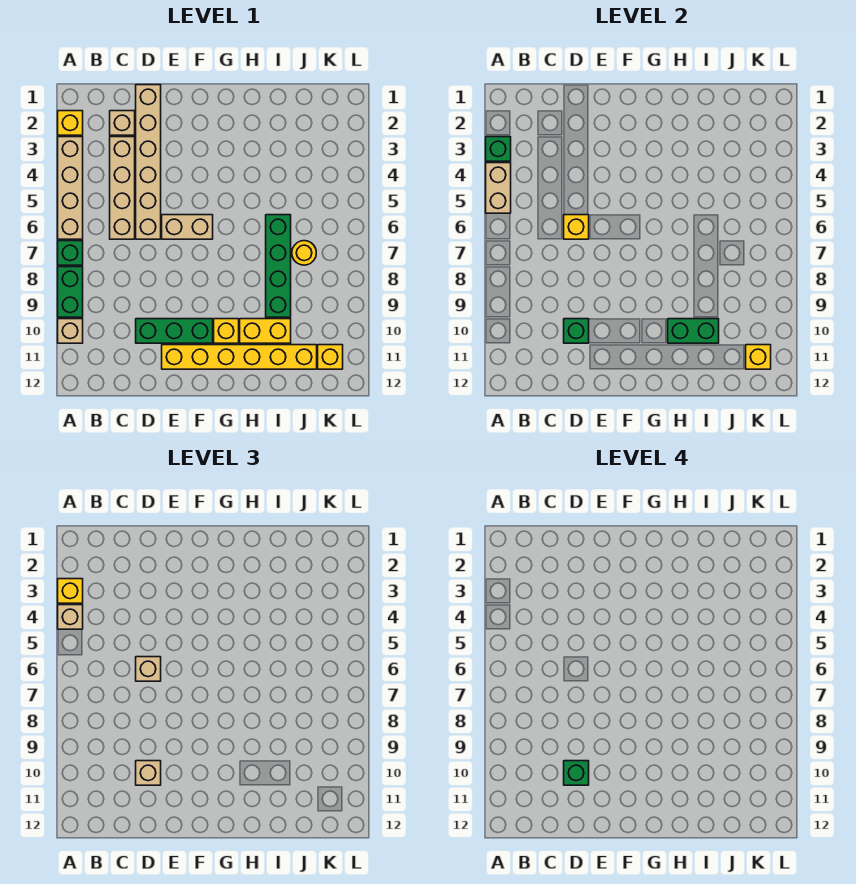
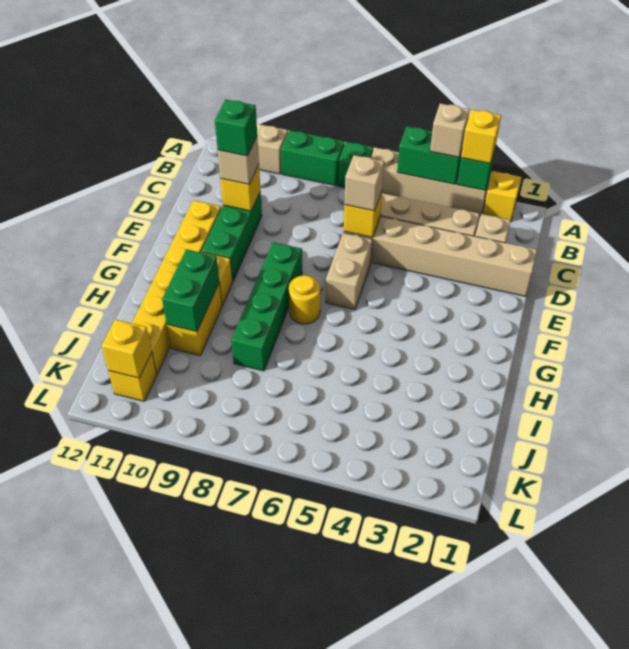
tan brick A4:A5 level 2 -> green brick A4:A5 level 2
green brick D10 level 2 -> yellow brick D10 level 2
green brick I6:I9 level 1 -> green brick F8:I8 level 1
yellow round brick J7 level 1 -> yellow round brick G7 level 1

